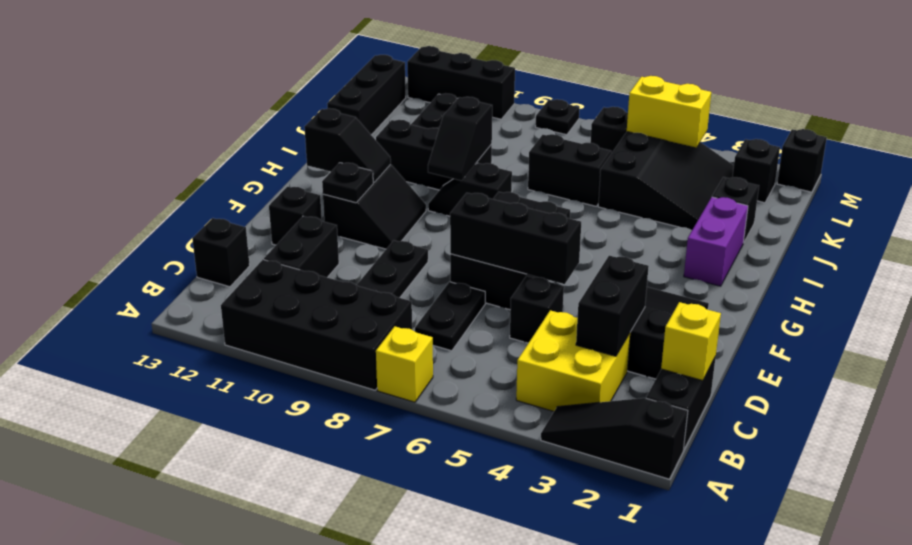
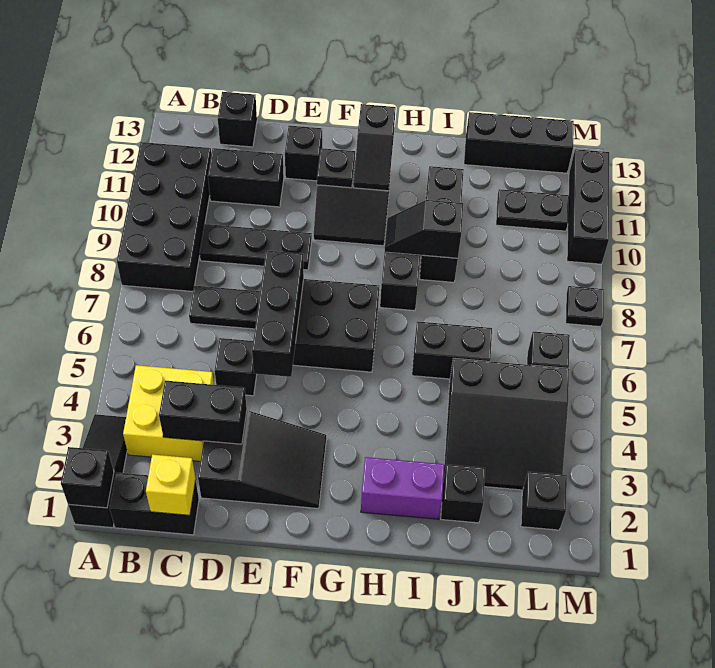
yellow brick A7 level 1 -> none
black brick J6:J7 level 1 -> black brick I6:J6 level 1
yellow brick L4:L5 level 2 -> none
black brick M1 level 1 -> black brick A1 level 2

